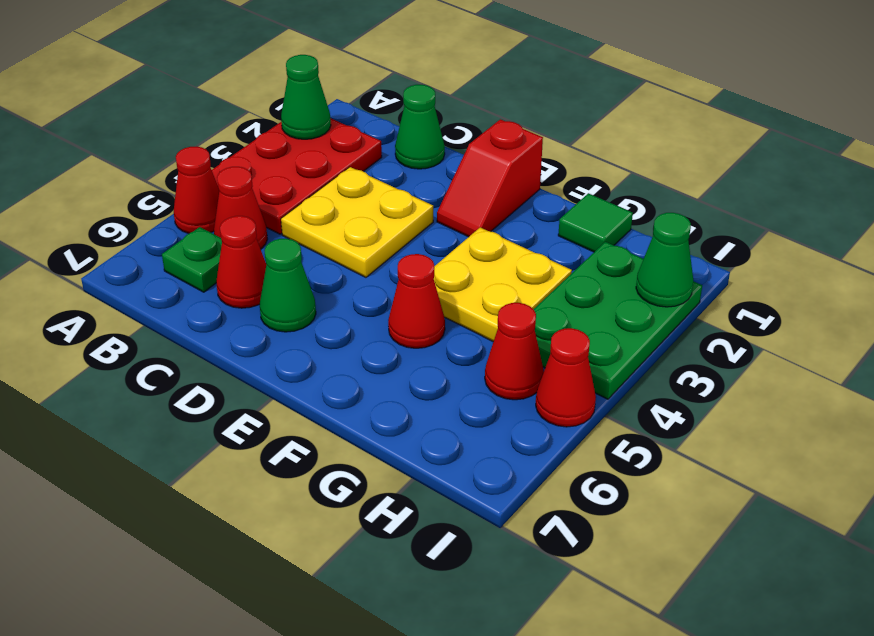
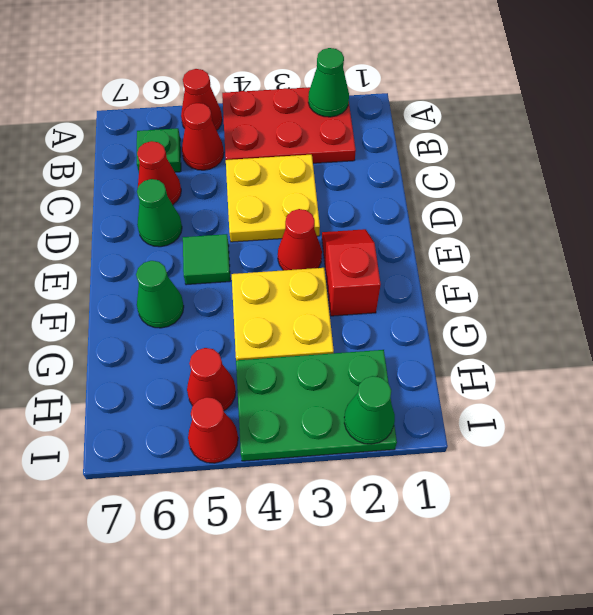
green cone C1 level 1 -> green cone F6 level 1
red slope E1:E2 level 1 top 1 -> red slope E2:F2 level 1 top F
red cone F5 level 1 -> red cone E3 level 1
green tile G1 level 1 -> green tile E5 level 1

